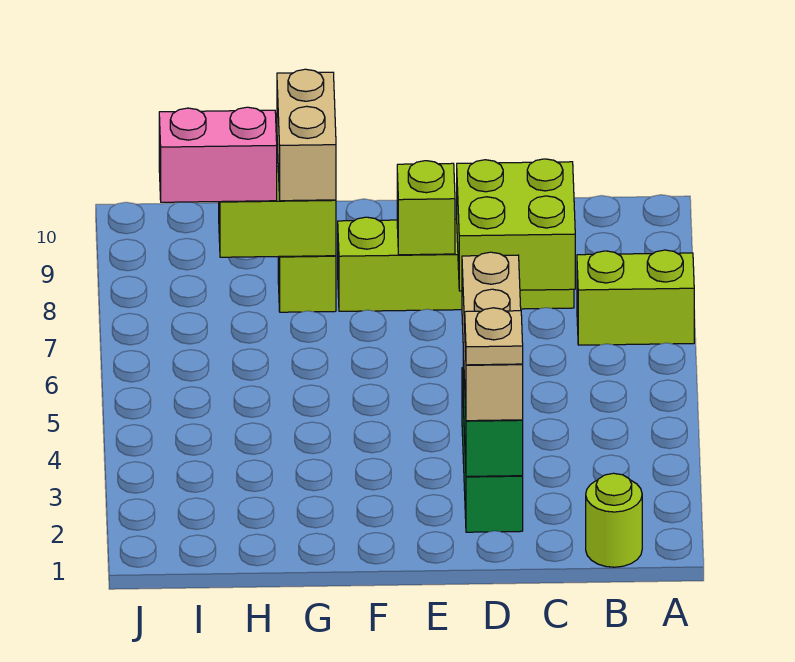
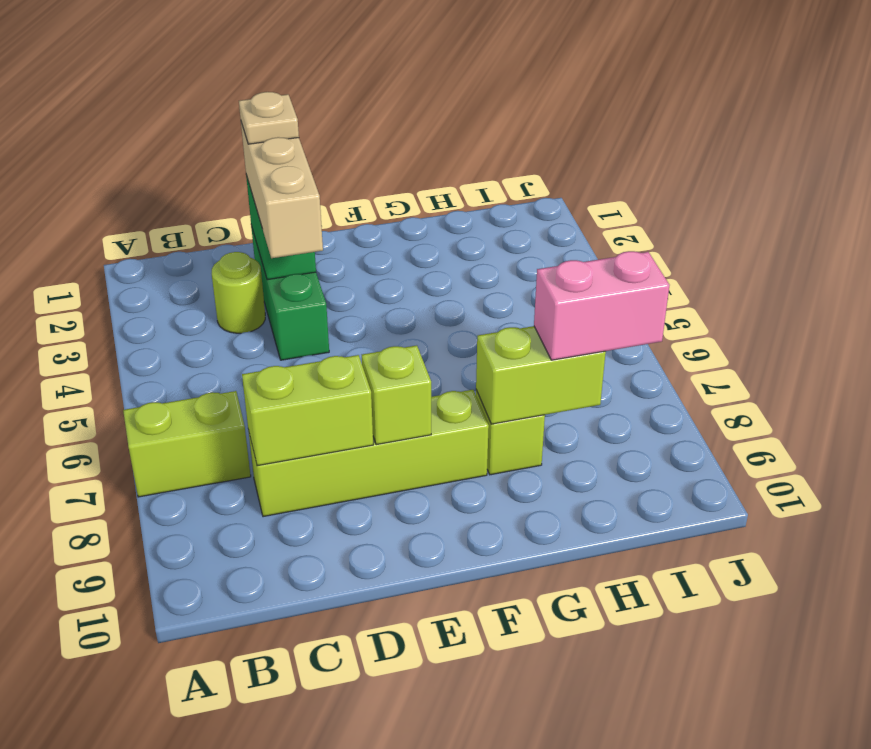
lime round brick B1 level 1 -> lime round brick C3 level 1
lime brick C7:D8 level 2 -> lime brick C8:D8 level 2
tan brick G8:G9 level 3 -> none

